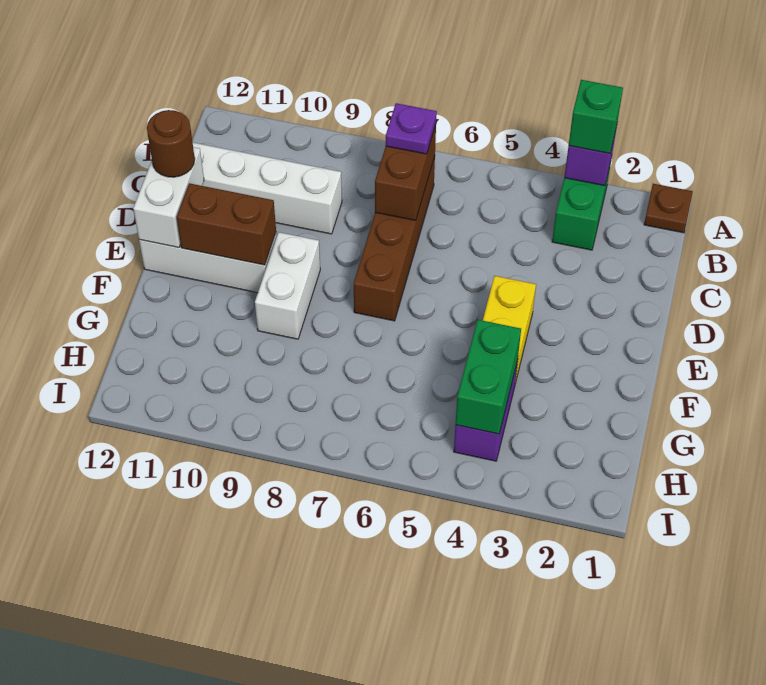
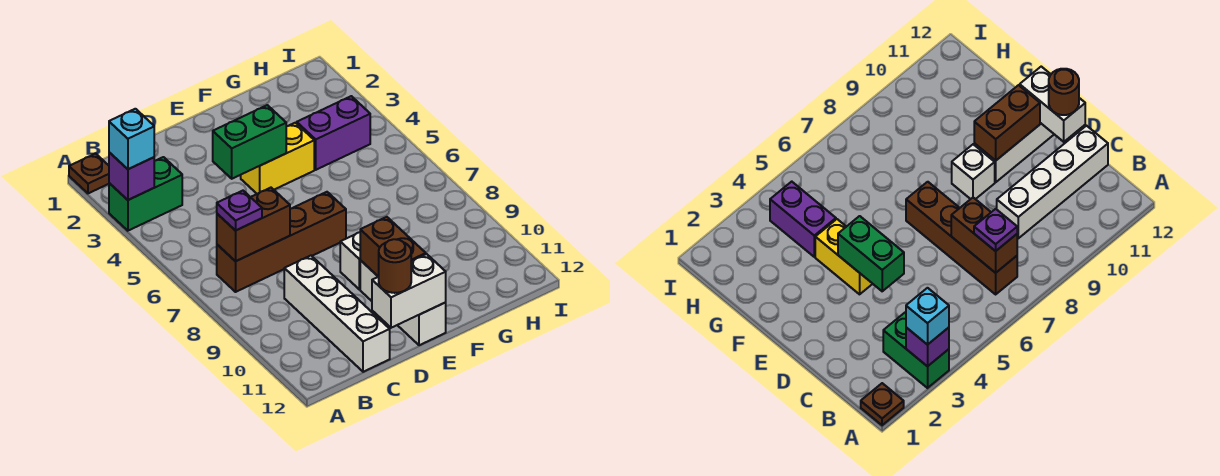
green brick A3 level 3 -> cyan brick A3 level 3
white brick E9:F9 level 1 -> white brick E9 level 1
green brick G4:H4 level 2 -> green brick D4:E4 level 2

